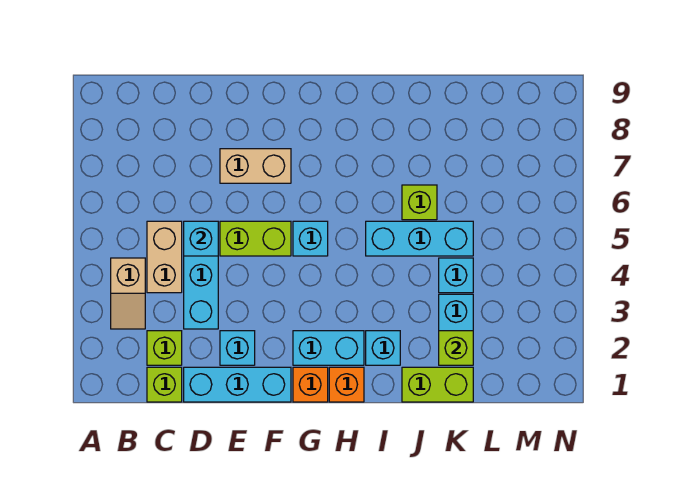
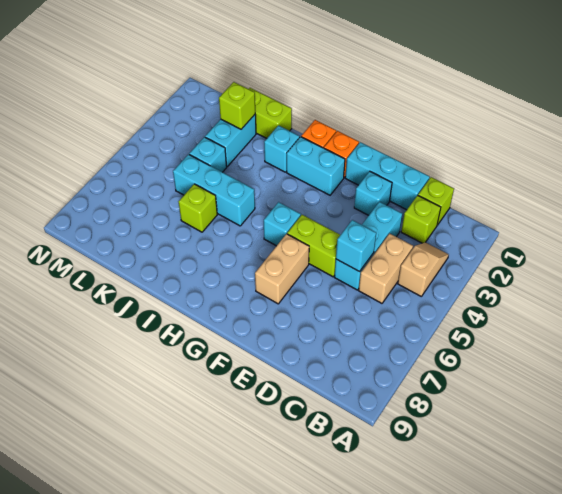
tan brick E7:F7 level 1 -> tan brick F6:F7 level 1

